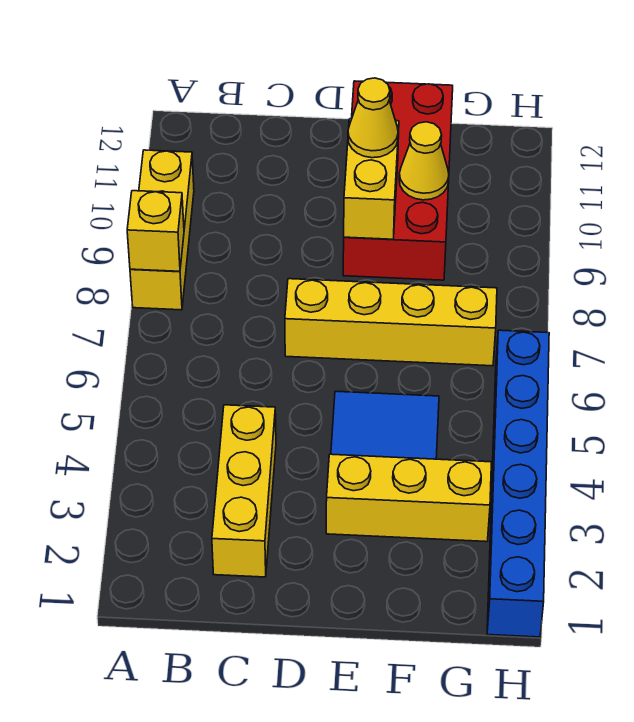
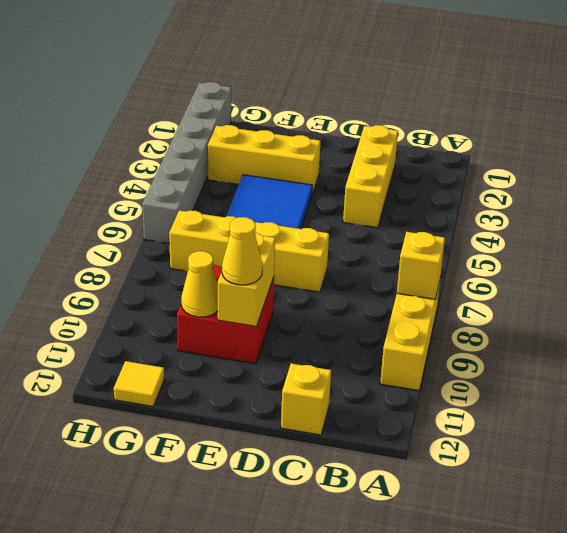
none -> yellow brick C12 level 1
red brick E9:F12 level 1 -> red brick E9:F10 level 1
none -> yellow tile G12 level 1
blue brick H1:H6 level 1 -> grey brick H1:H6 level 1

